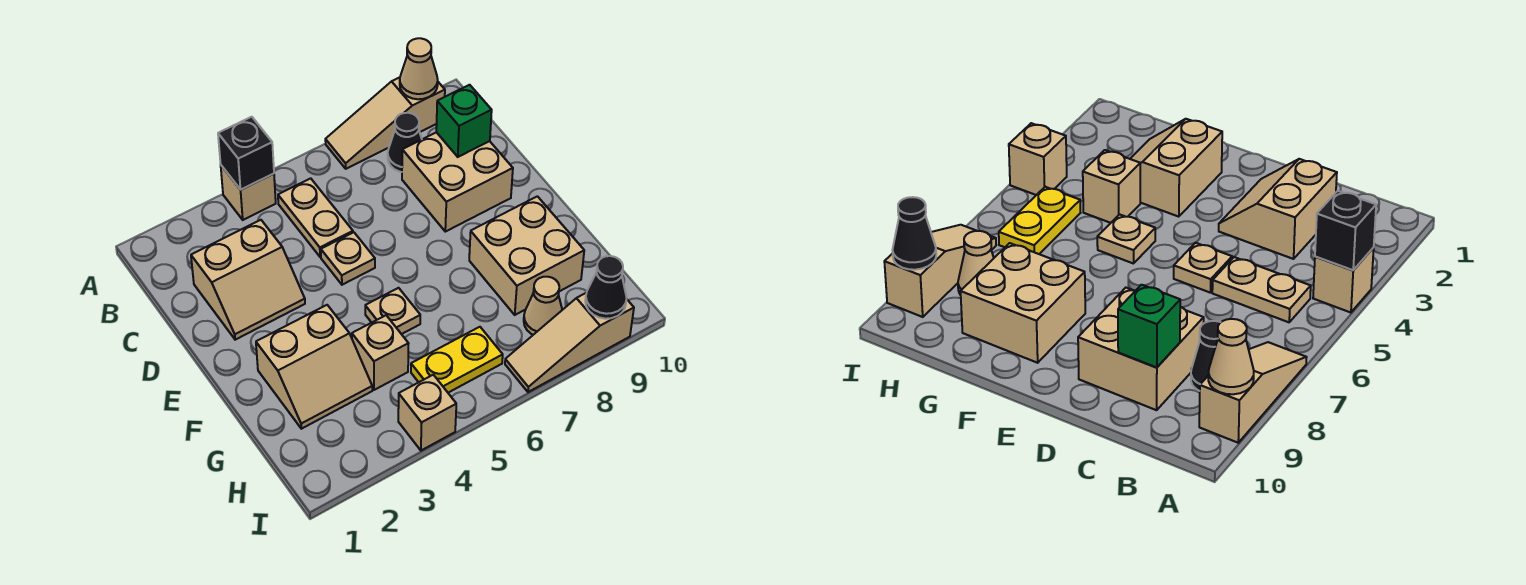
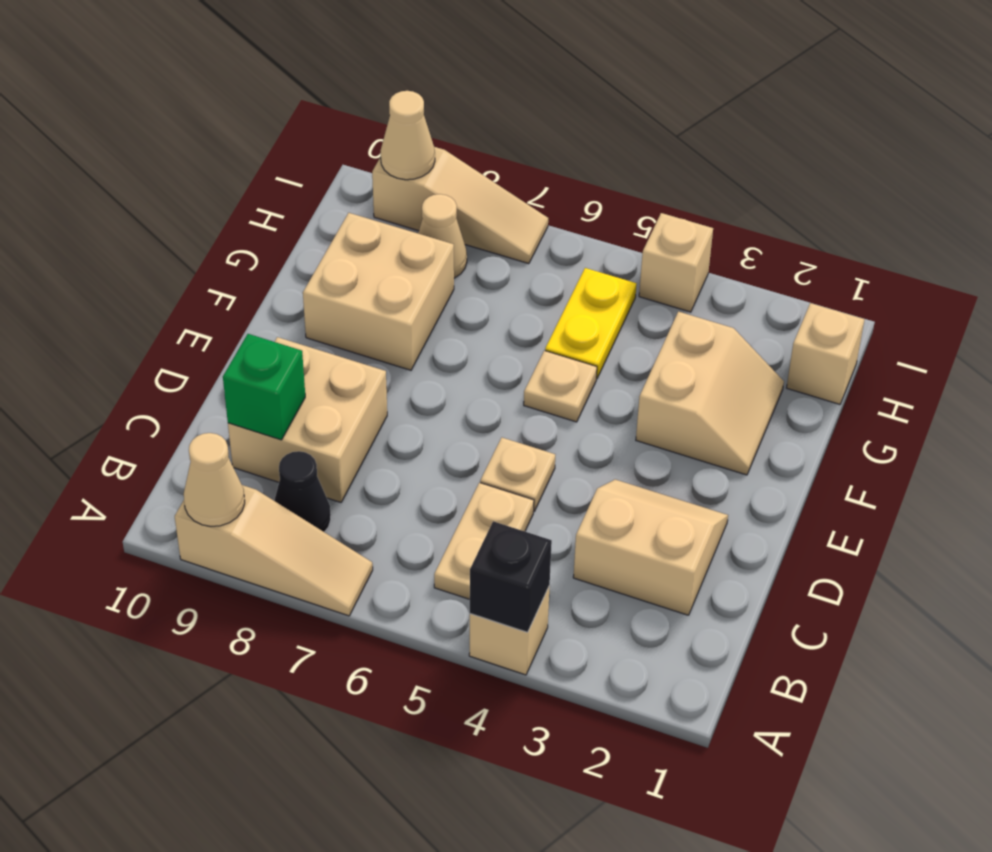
tan slope F2:G3 level 1 top F -> tan slope F2:G3 level 1 top 3
tan brick G4 level 1 -> tan brick H1 level 1
yellow plate H5:H6 level 1 -> yellow plate G5:H5 level 1
black cone I9 level 2 -> tan cone I9 level 2

